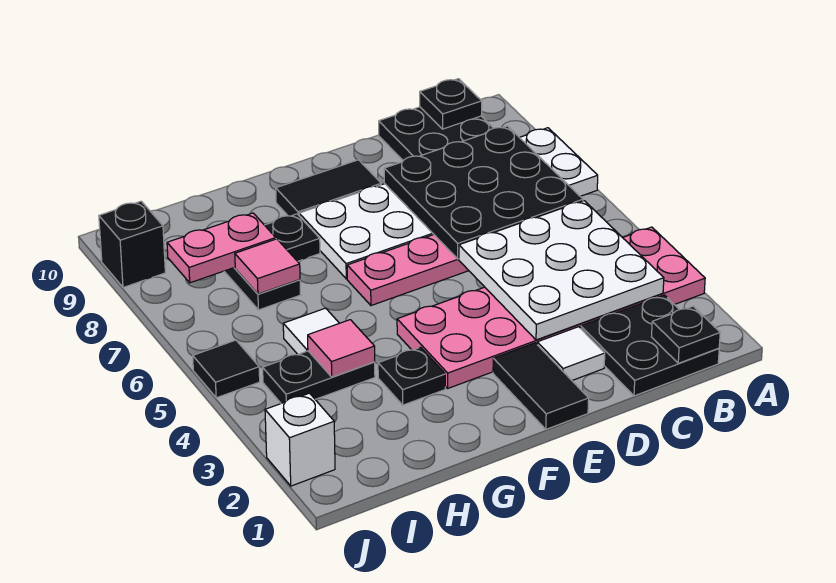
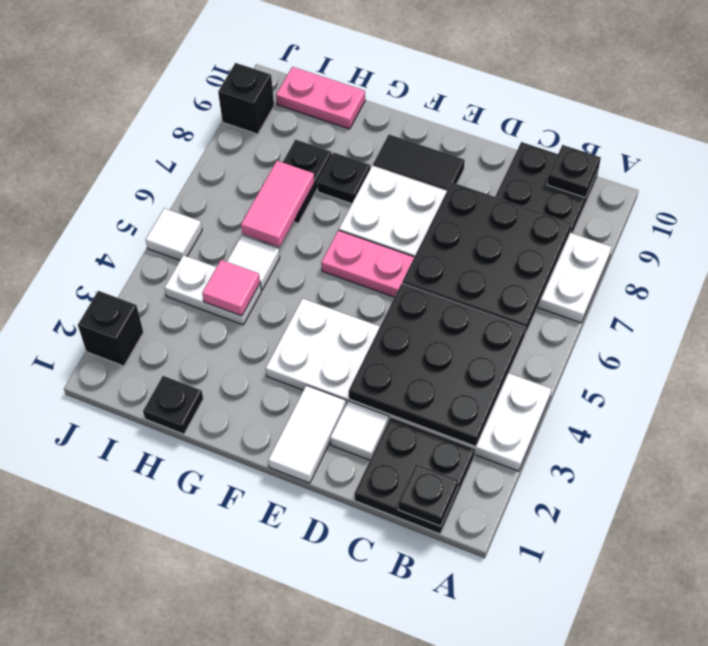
pink plate A3:F4 level 1 -> white plate A3:F4 level 1
white plate B3:D5 level 2 -> black plate B3:D5 level 2
black tile E1:E2 level 1 -> white tile E1:E2 level 1
black plate G3 level 1 -> black plate H1 level 1
black plate H4:I4 level 1 -> white plate H4:I4 level 1
pink tile H7 level 2 -> pink tile H6:H7 level 2
pink plate H8:I8 level 2 -> pink plate H10:I10 level 1
white brick J2 level 1 -> black brick J2 level 1
black tile J5 level 1 -> white tile J5 level 1

